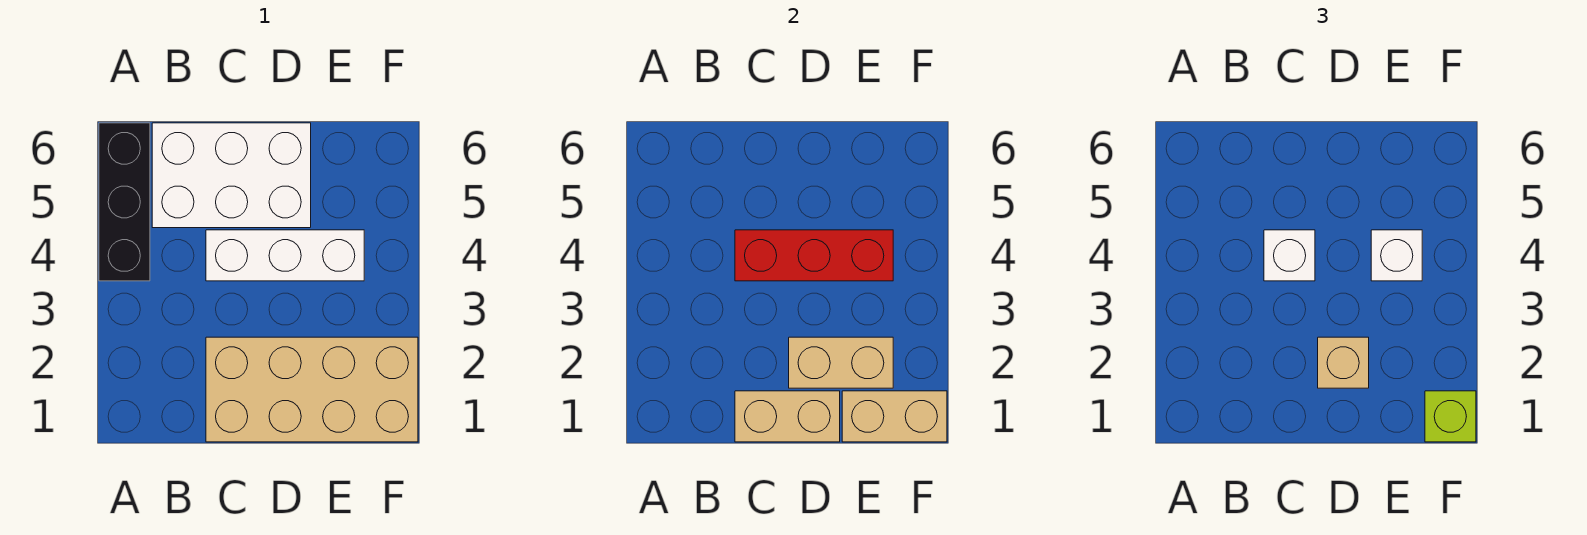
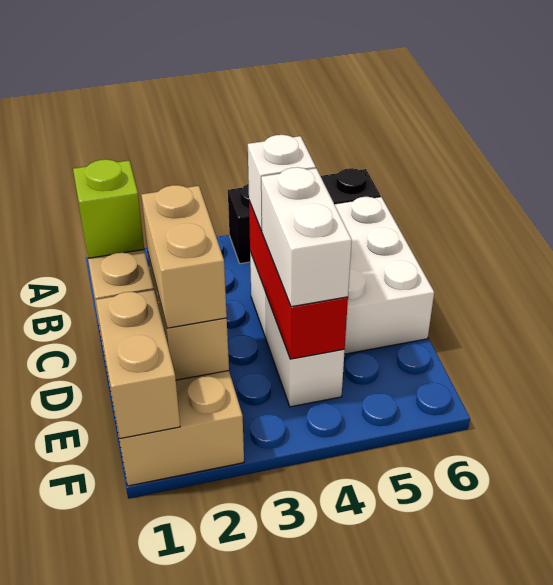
tan brick D2 level 3 -> tan brick D2:E2 level 3
white brick E4 level 3 -> white brick D4:E4 level 3
lime brick F1 level 3 -> lime brick C1 level 3

